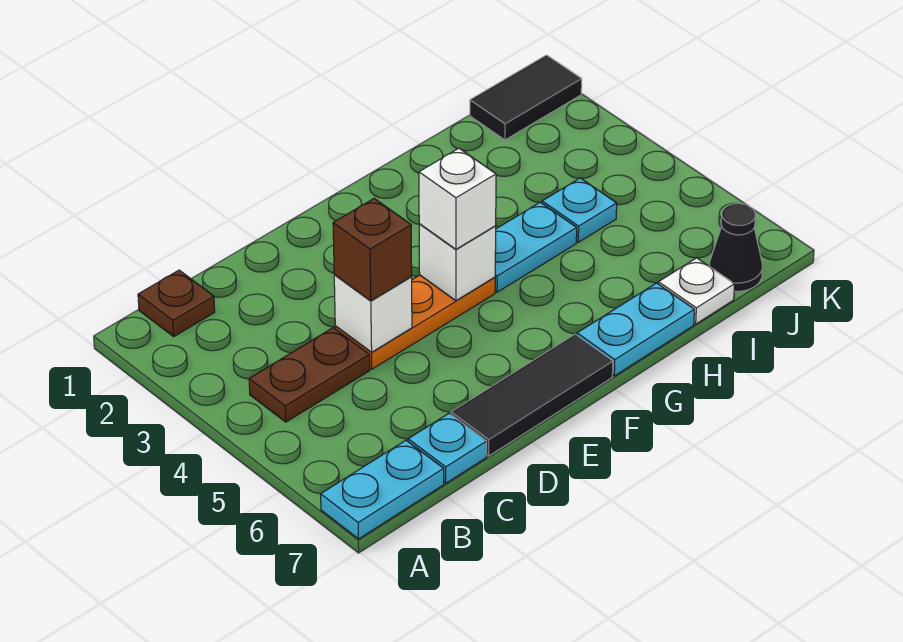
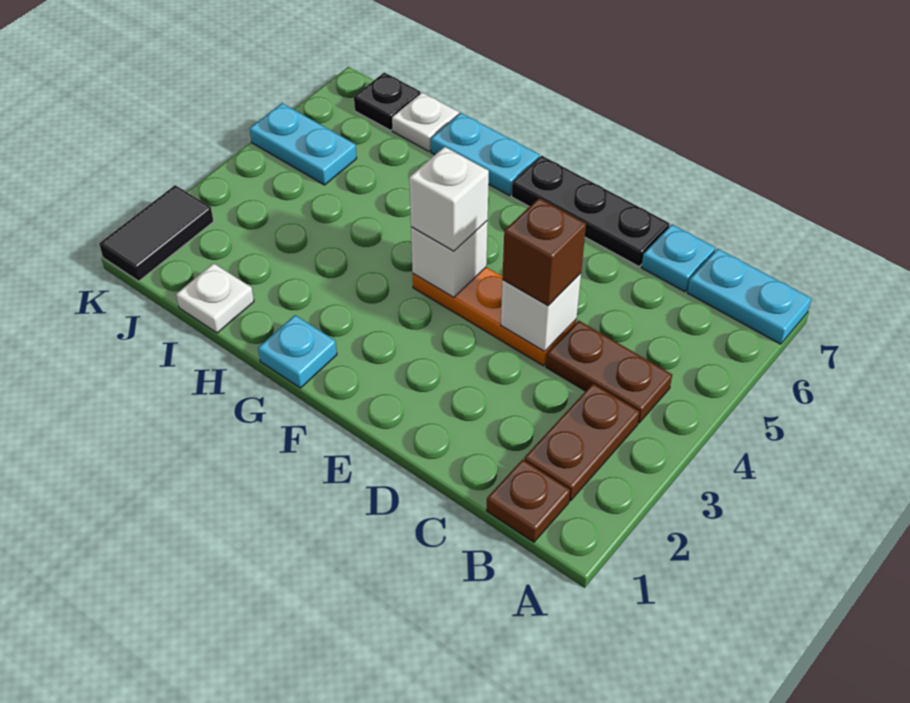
none -> brown plate B2:B3 level 1
black tile D7:F7 level 1 -> black plate D7:F7 level 1
cyan plate G4:H4 level 1 -> cyan plate J5:K5 level 1
none -> white plate I1 level 1
cyan plate I4 level 1 -> cyan plate G1 level 1
black tile J1:K1 level 1 -> black tile K1:K2 level 1
black cone J7 level 1 -> black plate J7 level 1

